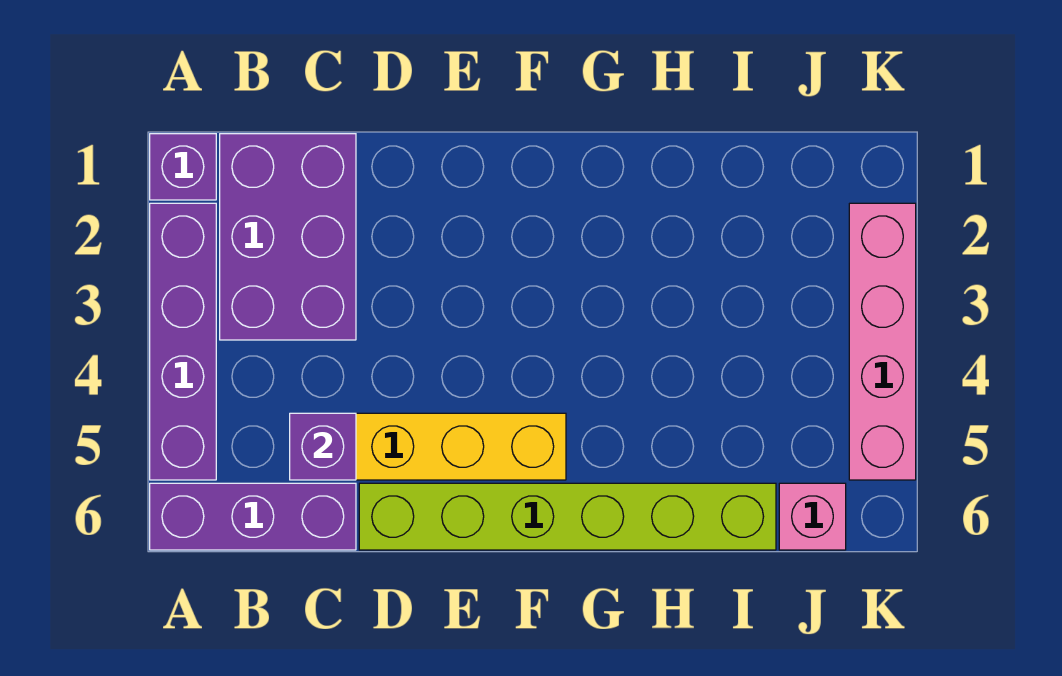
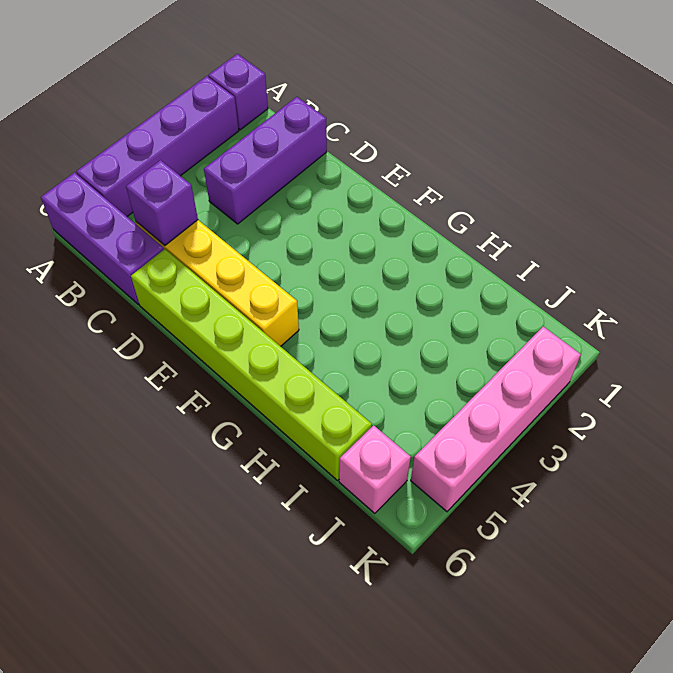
purple brick B1:C3 level 1 -> purple brick C1:C3 level 1

